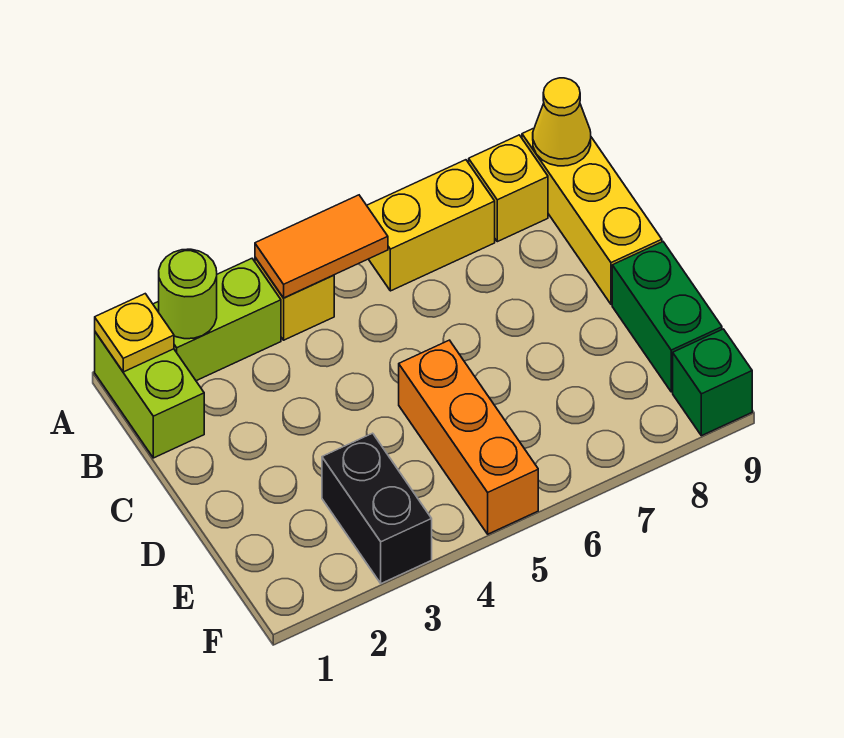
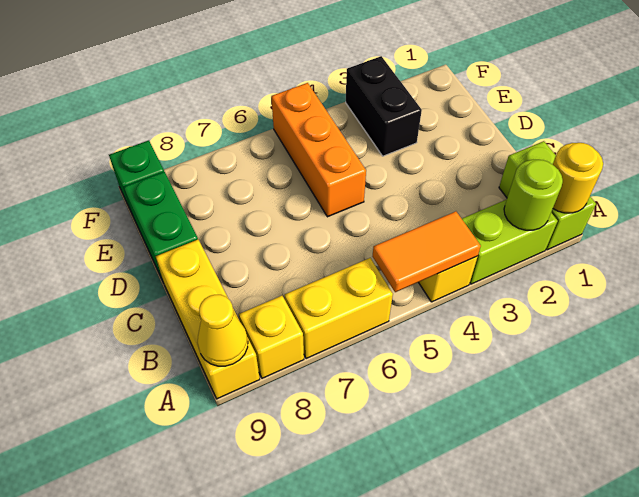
yellow plate A1 level 2 -> yellow round brick A1 level 2

